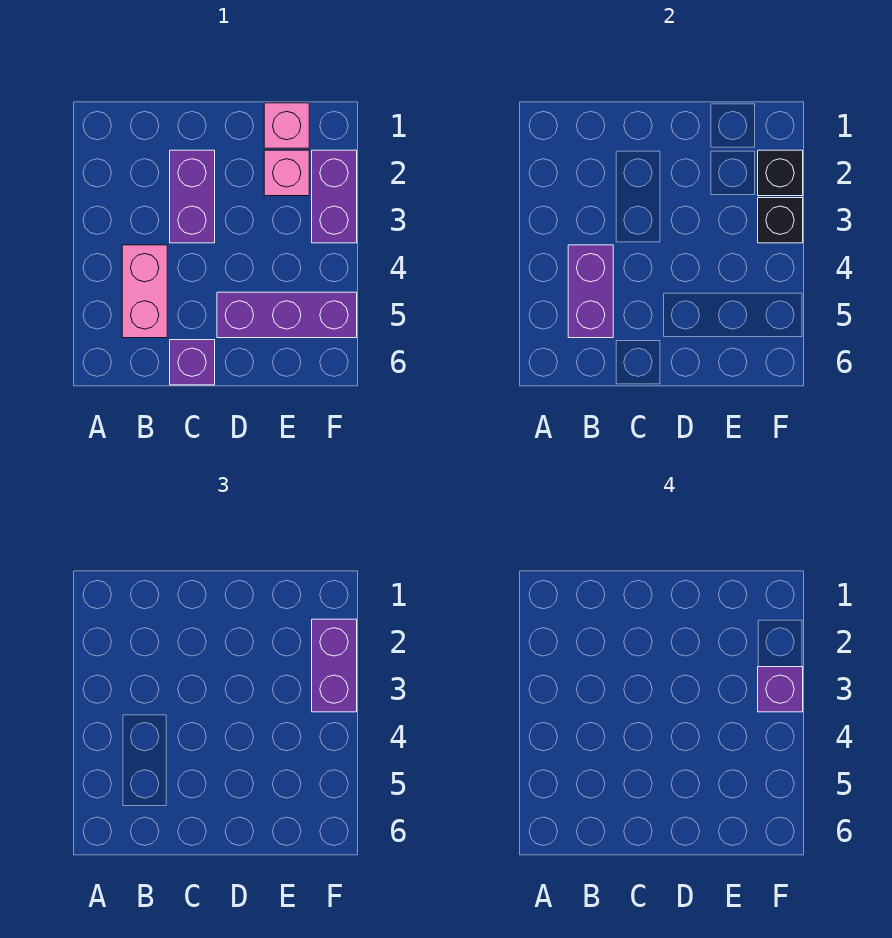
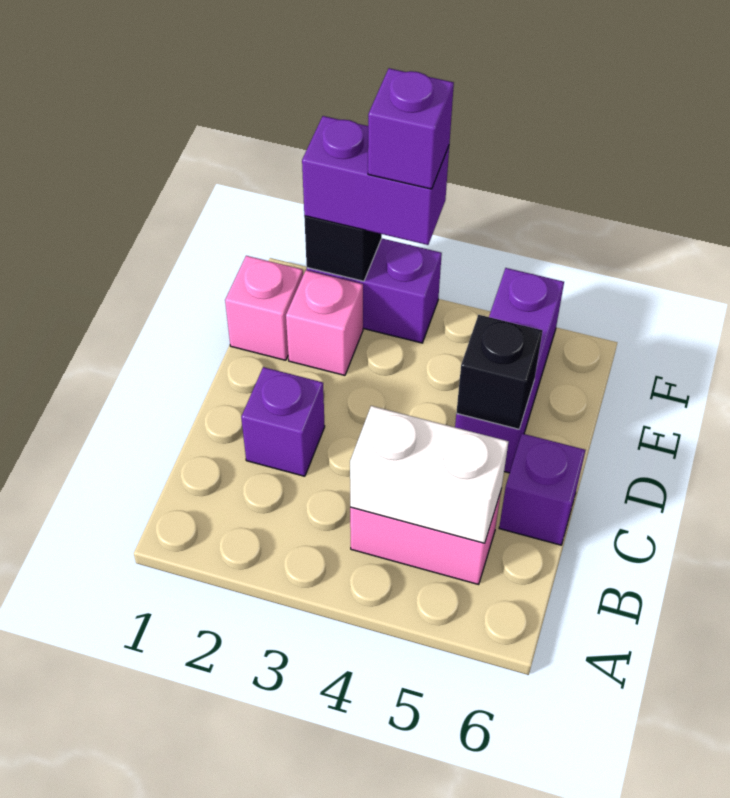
purple brick B4:B5 level 2 -> white brick B4:B5 level 2
purple brick C2:C3 level 1 -> purple brick C2 level 1
black brick F3 level 2 -> black brick D5 level 2

